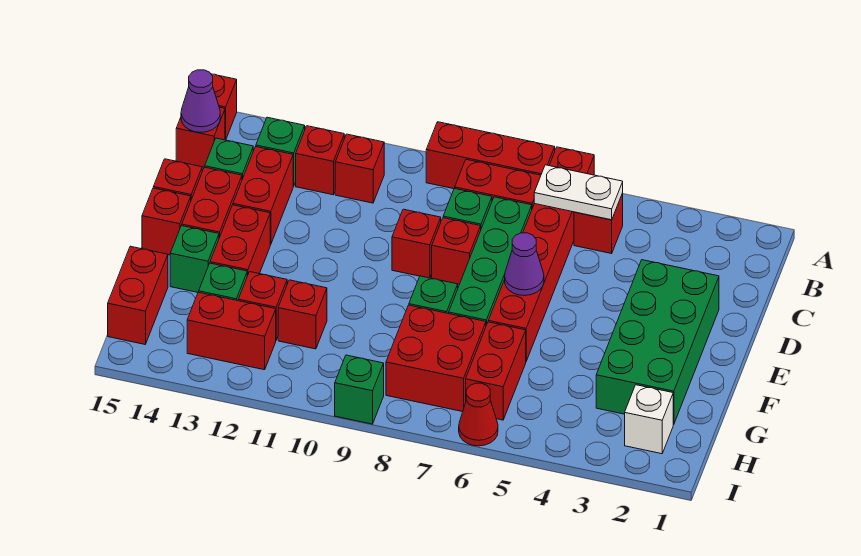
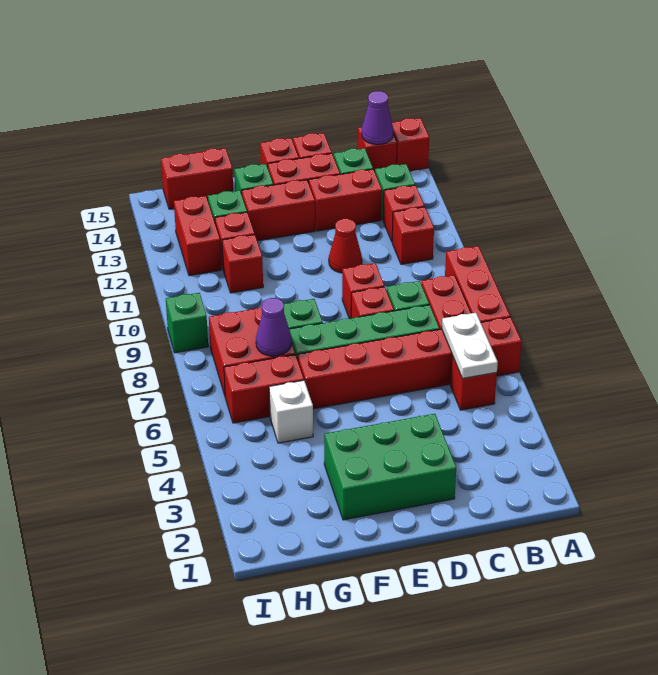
green brick D2:G3 level 1 -> green brick D2:F3 level 1
purple cone E6 level 2 -> purple cone G7 level 2
white brick H2 level 1 -> white brick G5 level 1
red cone I6 level 1 -> red cone D11 level 1

